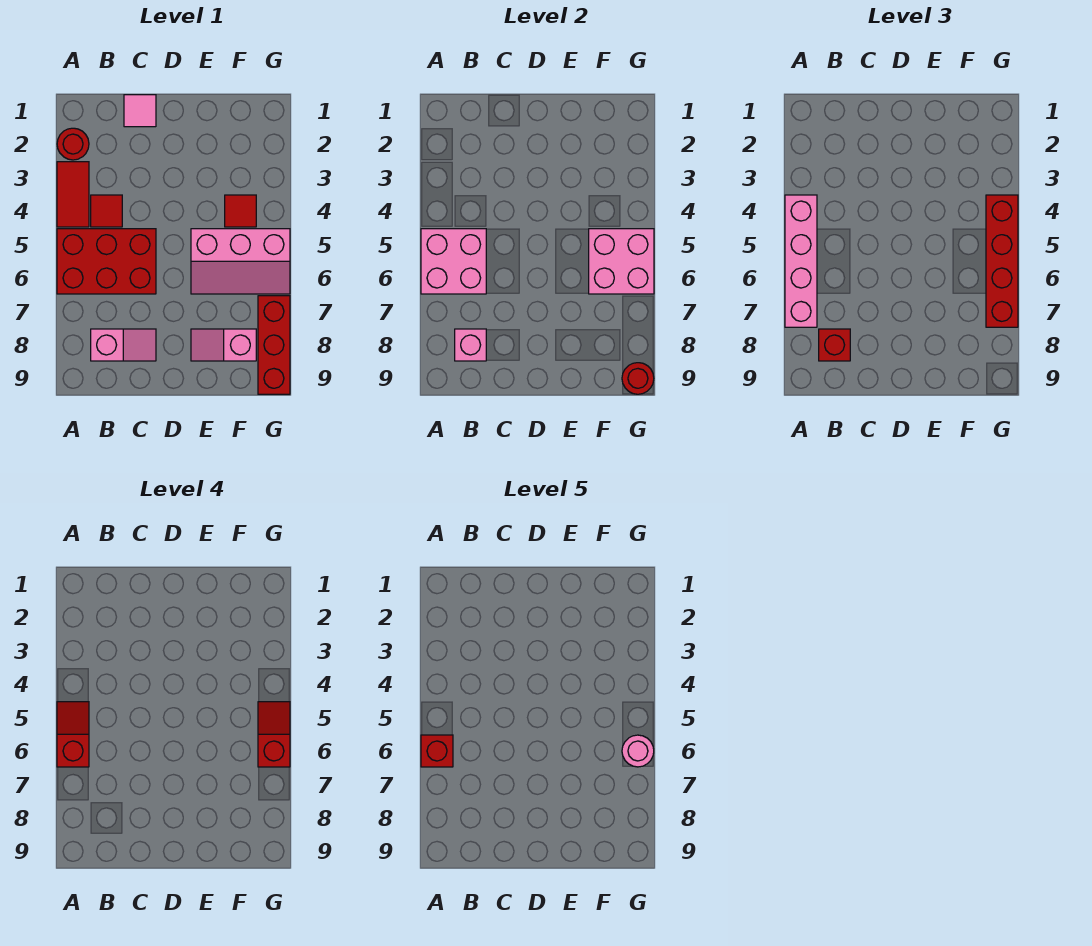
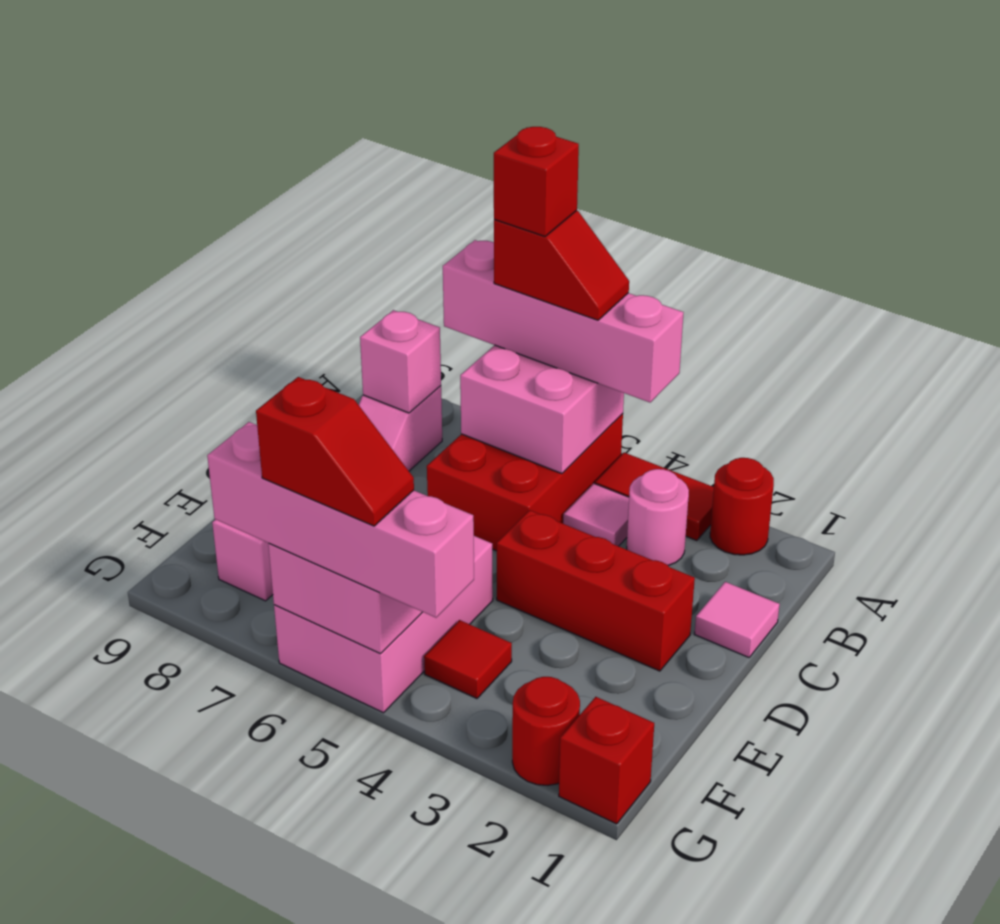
red tile B4 level 1 -> pink tile B4 level 1
red brick B8 level 3 -> red brick G1 level 1
pink slope E5:G6 level 1 top 5 -> pink brick E5:G6 level 1
red brick G4:G7 level 3 -> pink brick G4:G7 level 3
pink round brick G6 level 5 -> pink round brick B3 level 1
red brick G7:G9 level 1 -> red brick D2:D4 level 1
red round brick G9 level 2 -> red round brick G2 level 1

